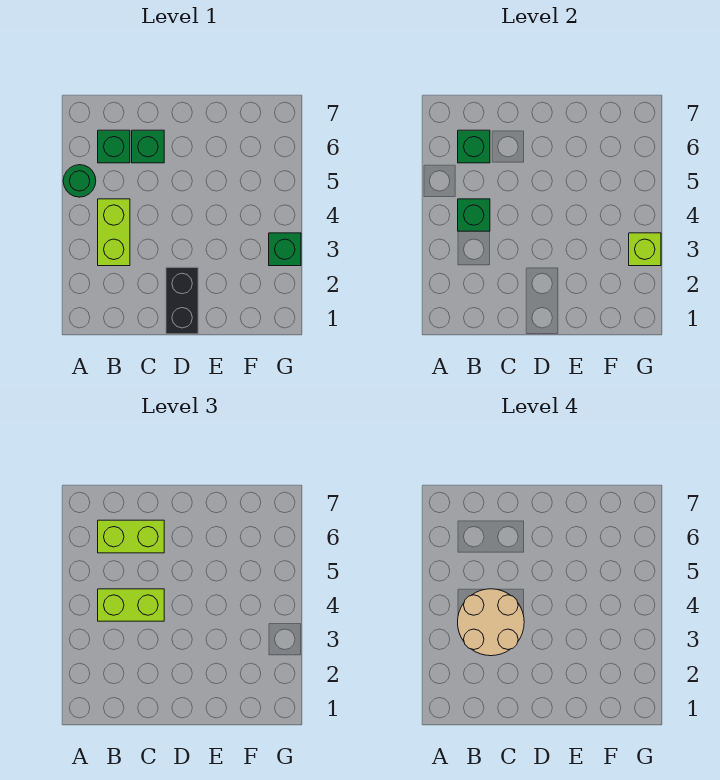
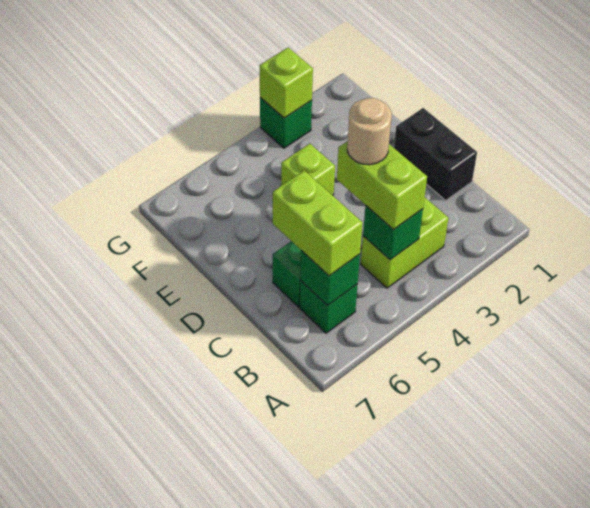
green round brick A5 level 1 -> none
tan round brick B3:C4 level 4 -> tan round brick C4 level 4
black brick D1:D2 level 1 -> black brick C1:D1 level 1
none -> lime brick E4 level 1

